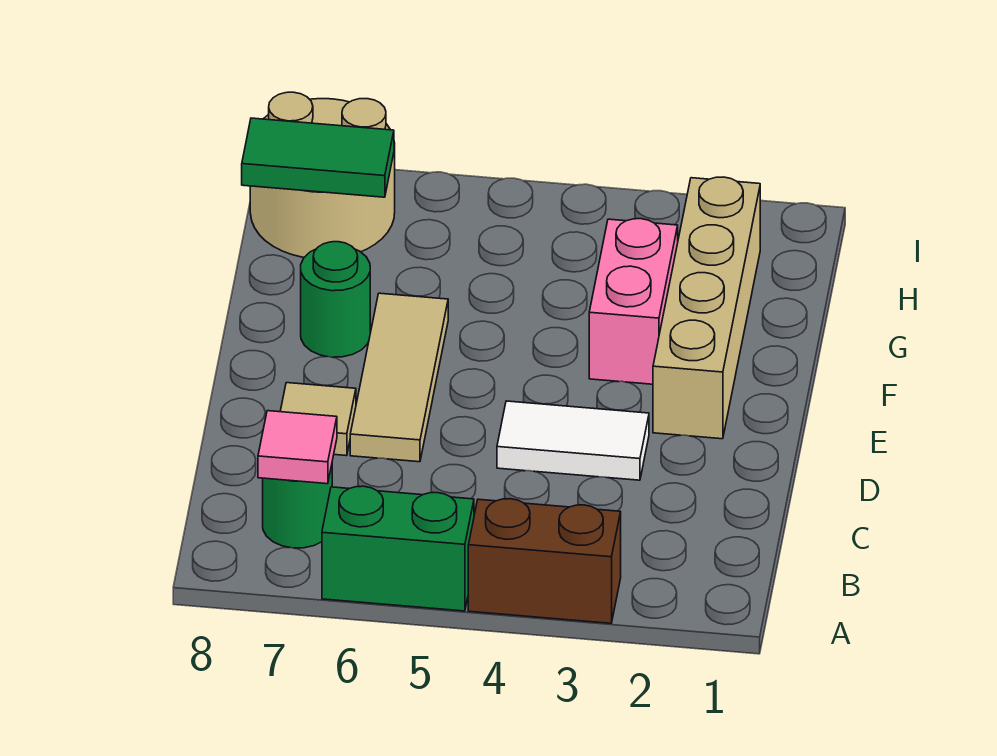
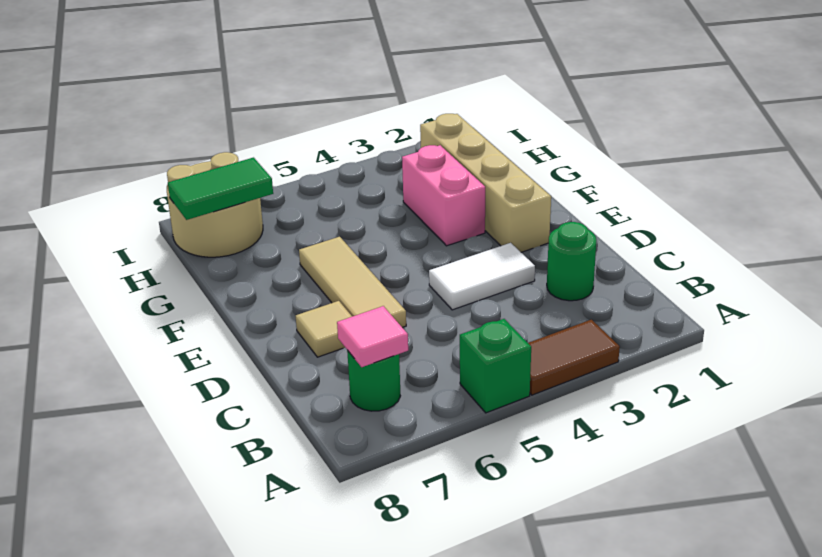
brown brick A3:A4 level 1 -> brown tile A3:A4 level 1
green brick A5:A6 level 1 -> green brick A5 level 1
green round brick F7 level 1 -> green round brick C2 level 1

